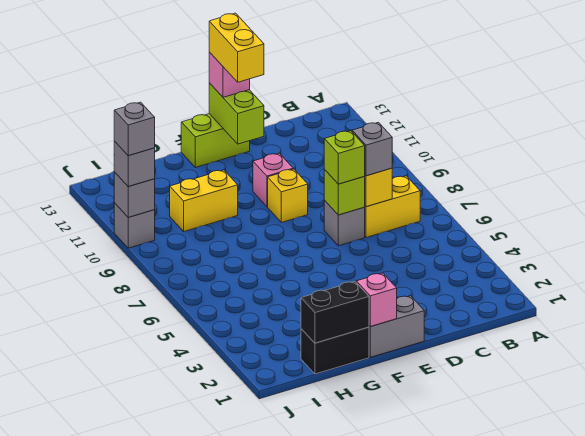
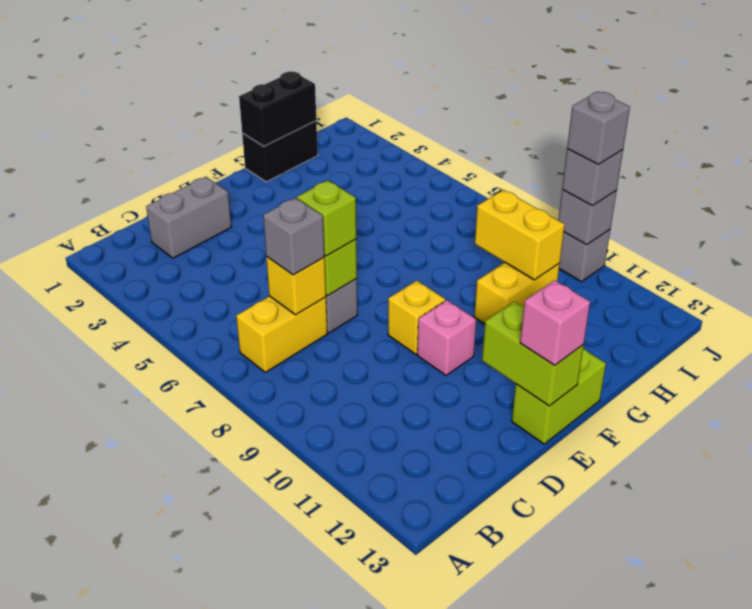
grey brick E1:F1 level 1 -> grey brick C2:D2 level 1
yellow brick E12:E13 level 4 -> yellow brick H9:H10 level 2
pink brick F1 level 2 -> none

